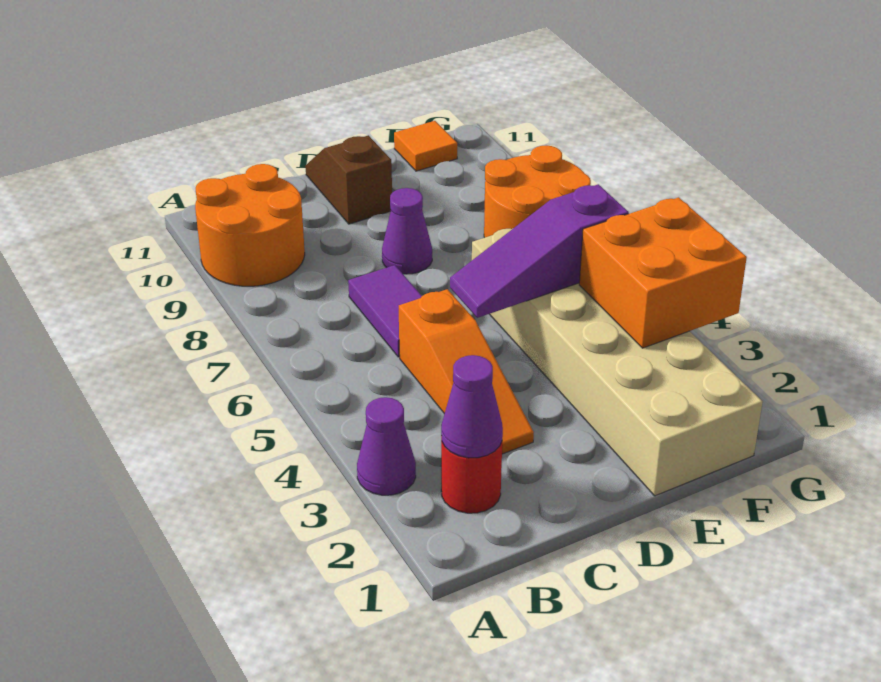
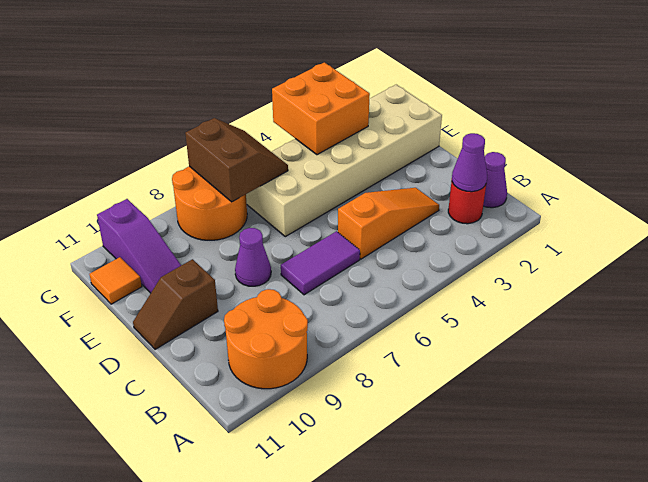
purple cone A3 level 1 -> purple cone B1 level 1
purple slope D5:F5 level 2 top F -> purple slope E10:G10 level 1 top G
none -> brown slope F6:G7 level 2 top 7

